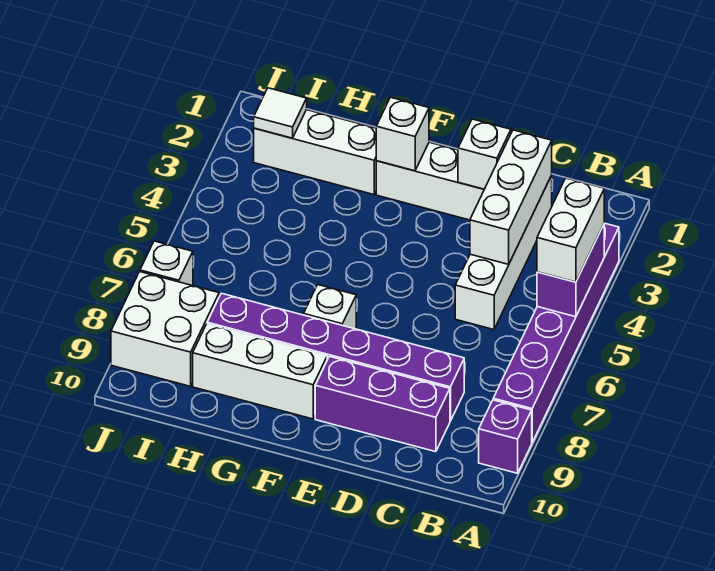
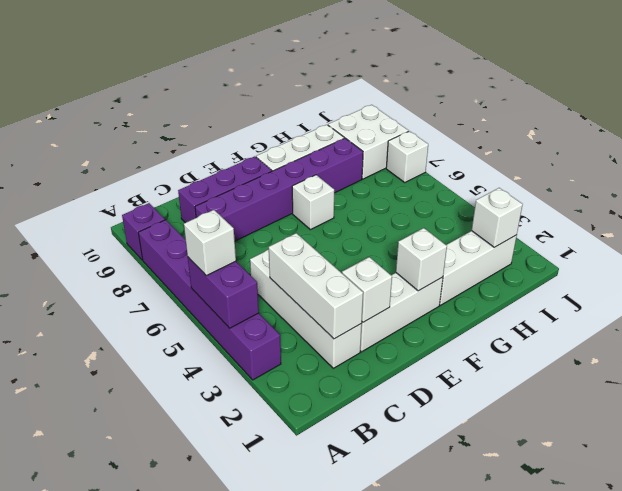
white brick A4:A5 level 3 -> white brick A5 level 3
white tile I2 level 2 -> white brick I2 level 2

